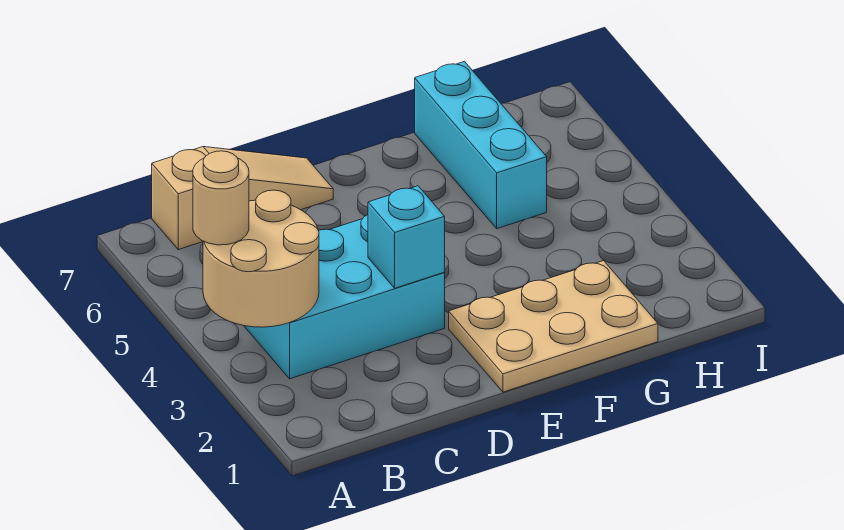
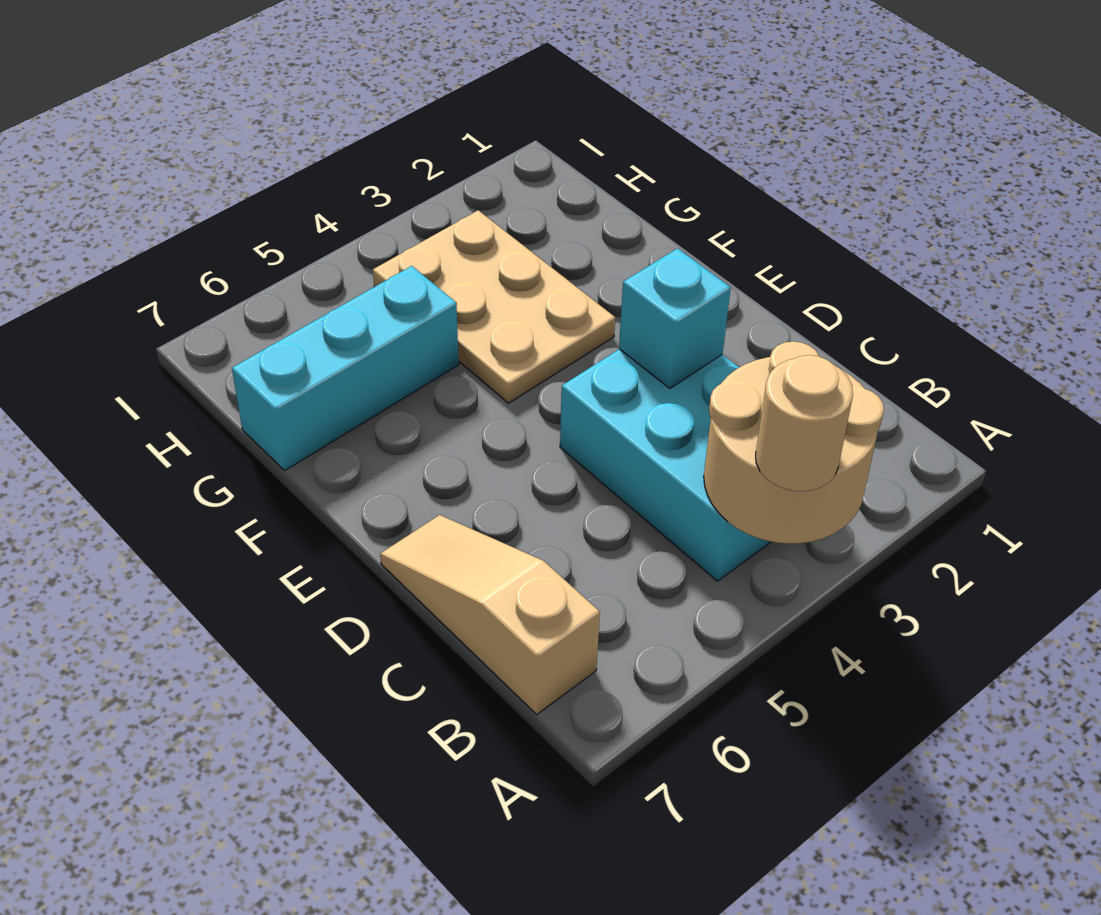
tan plate E1:G2 level 1 -> tan plate F3:H4 level 1

